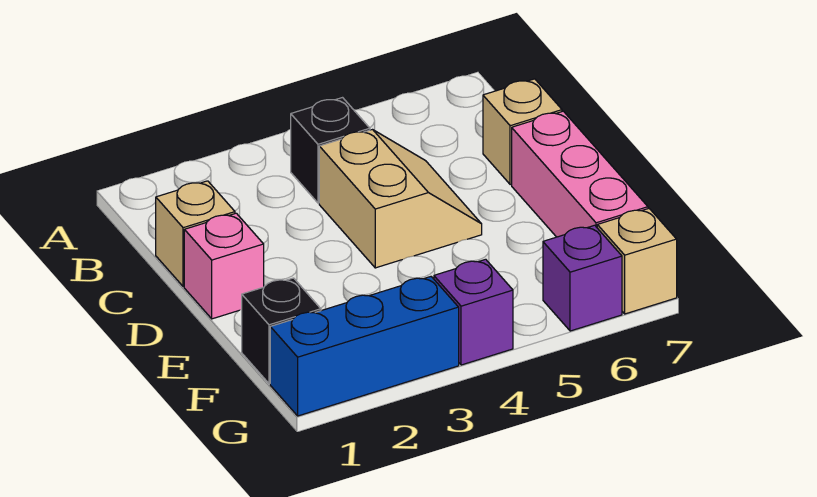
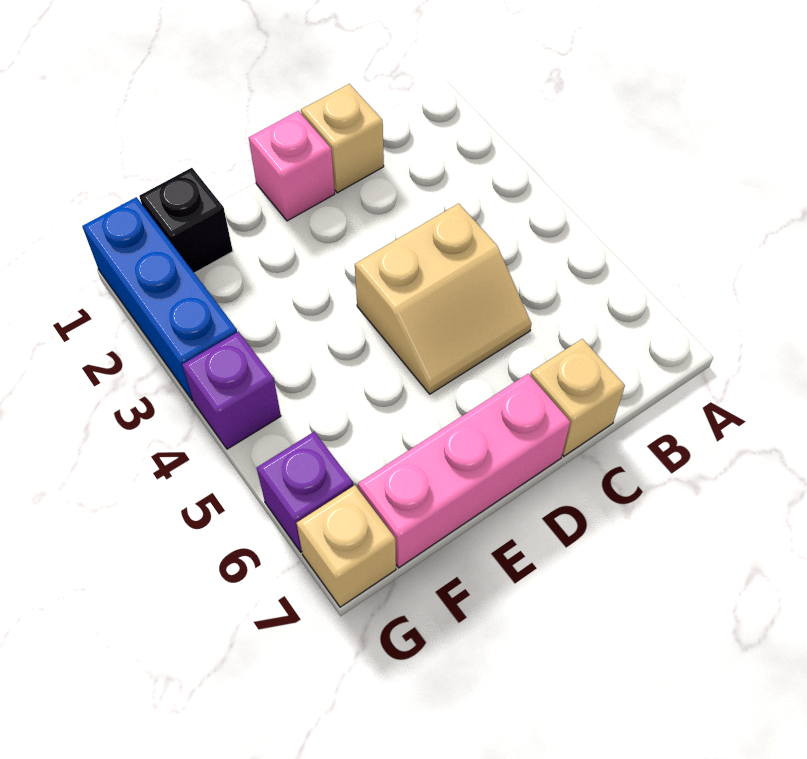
black brick B4 level 1 -> none

